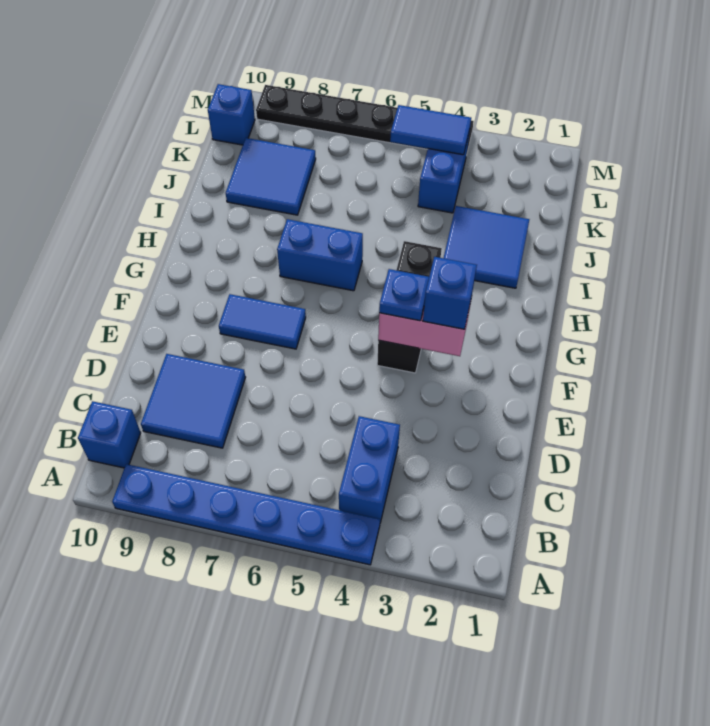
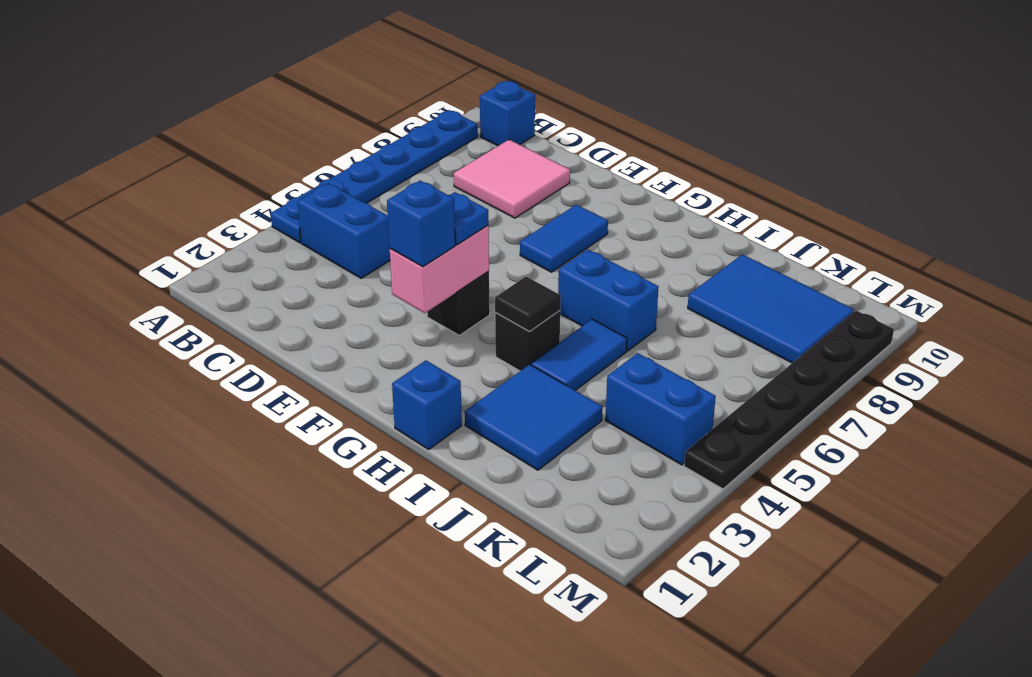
blue tile C8:D9 level 1 -> pink tile C8:D9 level 1
none -> black tile H4 level 2
blue brick H6:H7 level 1 -> blue brick H6:I6 level 1
blue tile J8:K9 level 1 -> blue tile J8:L9 level 1
blue tile L4:L5 level 2 -> blue tile I4:I5 level 1
blue brick L10 level 1 -> blue brick H1 level 1

